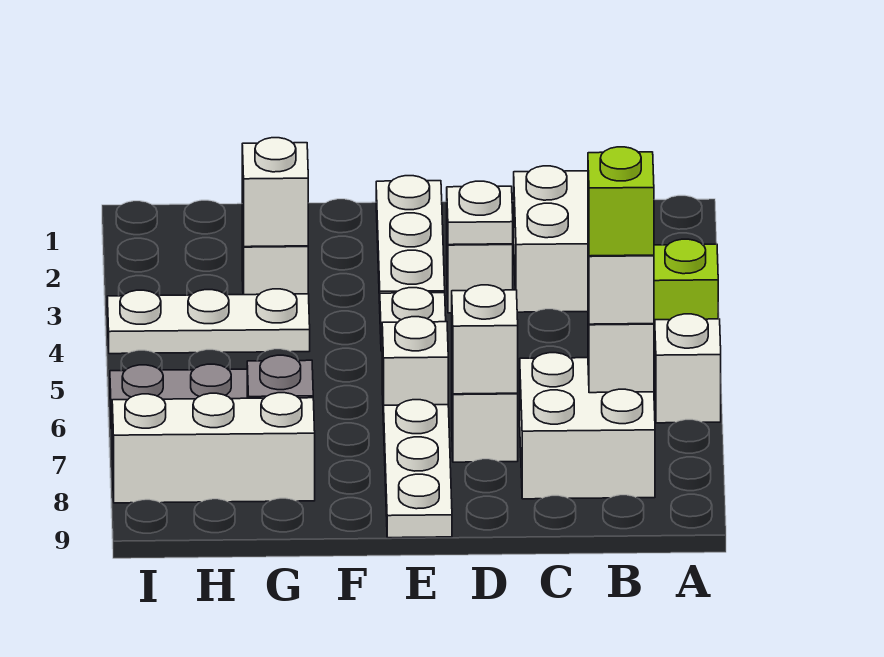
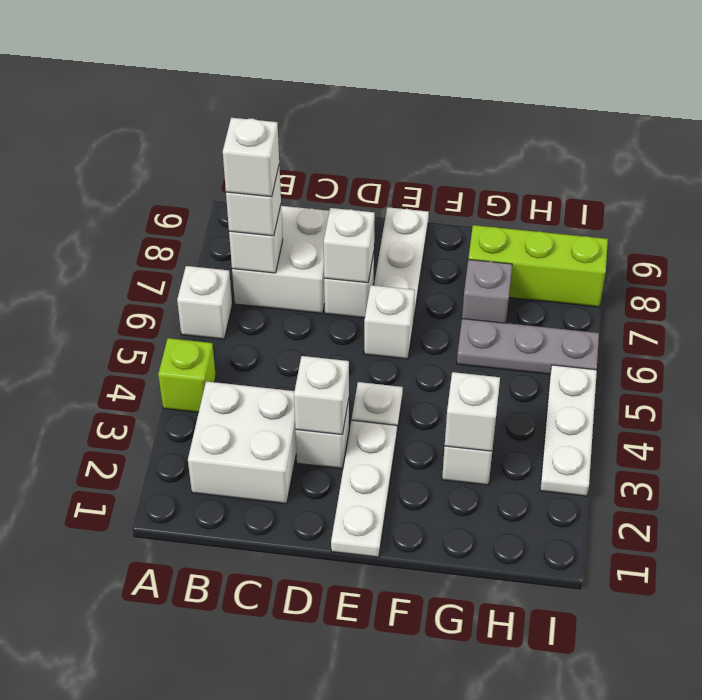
lime brick B7 level 4 -> white brick B7 level 4
white plate D3 level 2 -> white brick D3 level 2
white plate G4:I4 level 1 -> white plate I3:I5 level 1
white brick G8:I8 level 1 -> lime brick G8:I8 level 1

